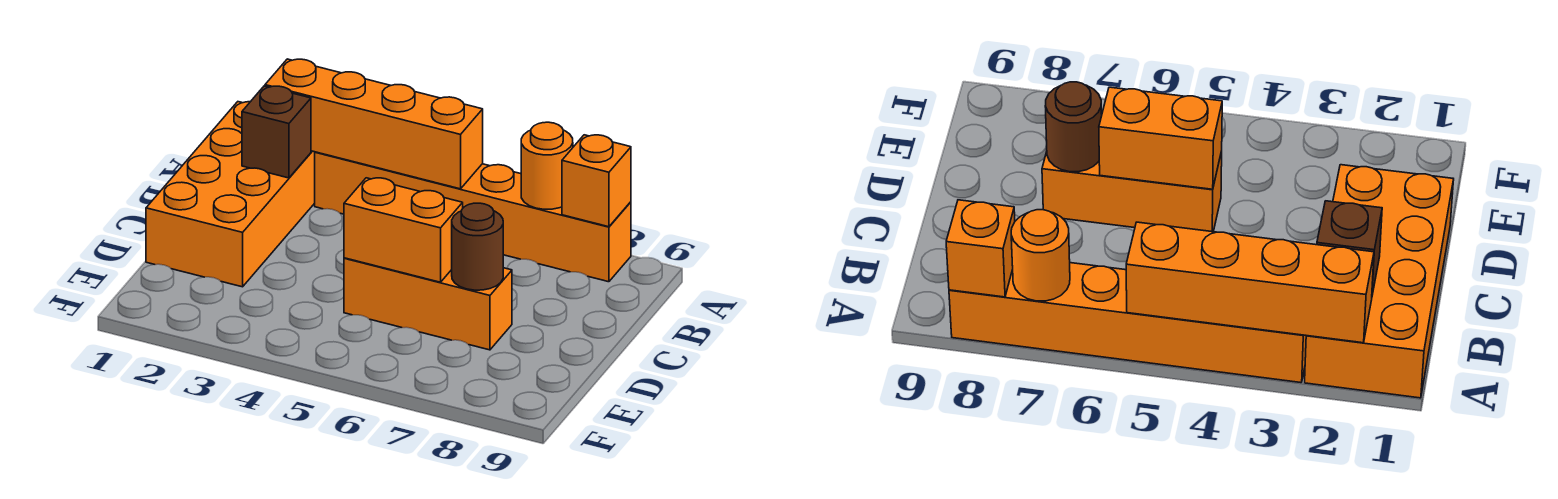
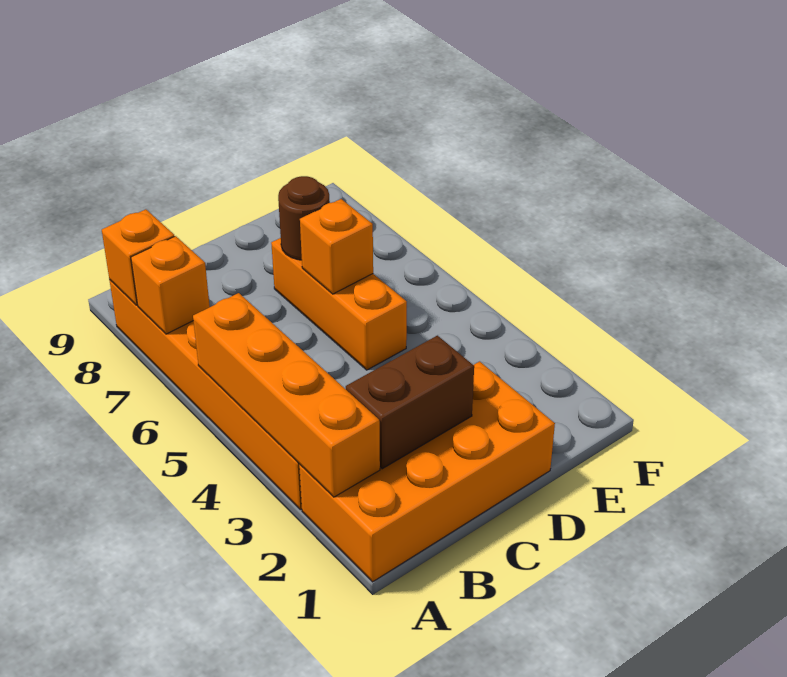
orange round brick A7 level 2 -> orange brick A7 level 2
brown brick B2 level 2 -> brown brick B2:C2 level 2
orange brick D5:D6 level 2 -> orange brick D6 level 2

